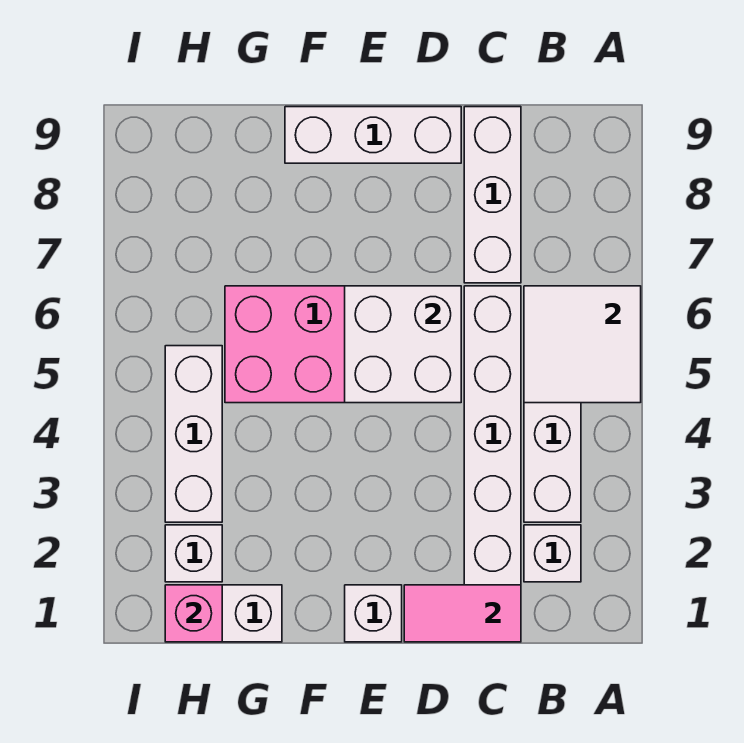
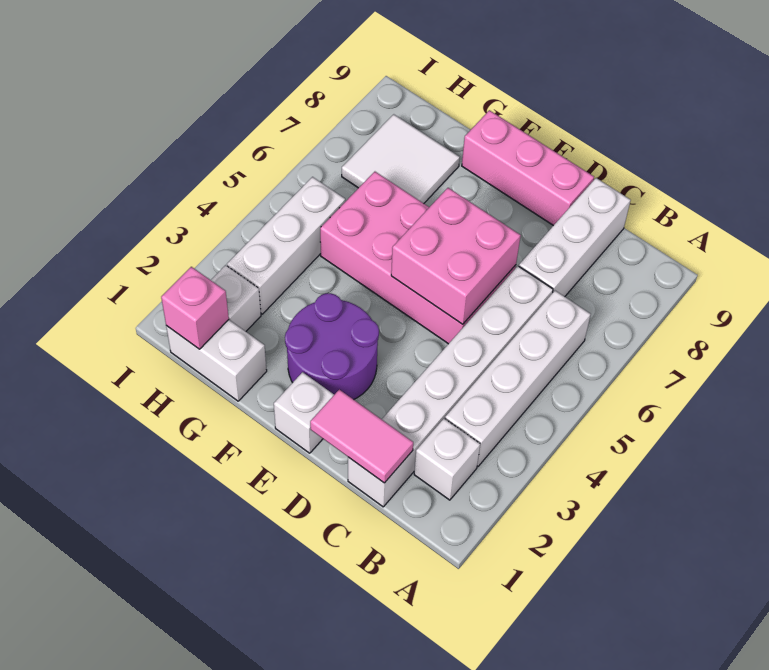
white tile A5:B6 level 2 -> white tile G7:H8 level 1
white brick D5:E6 level 2 -> pink brick D5:E6 level 2
white brick D9:F9 level 1 -> pink brick D9:F9 level 1
none -> purple round brick E2:F3 level 1

